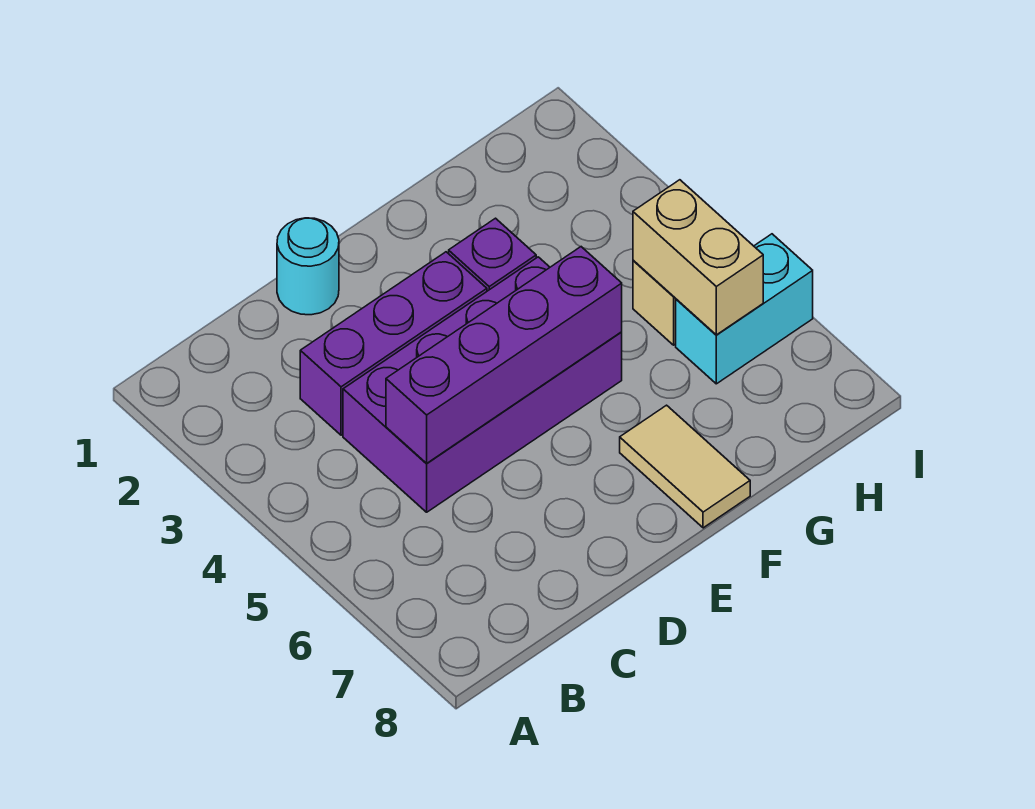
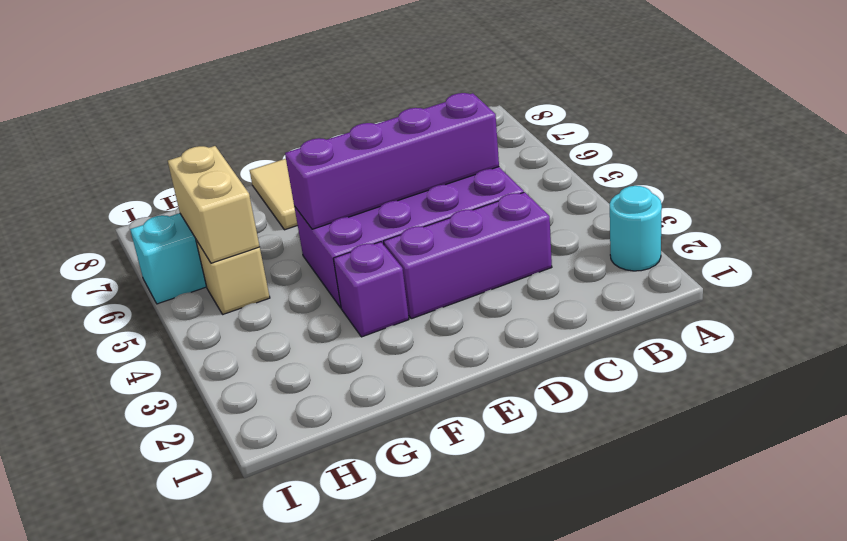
cyan round brick D1 level 1 -> cyan round brick A2 level 1

